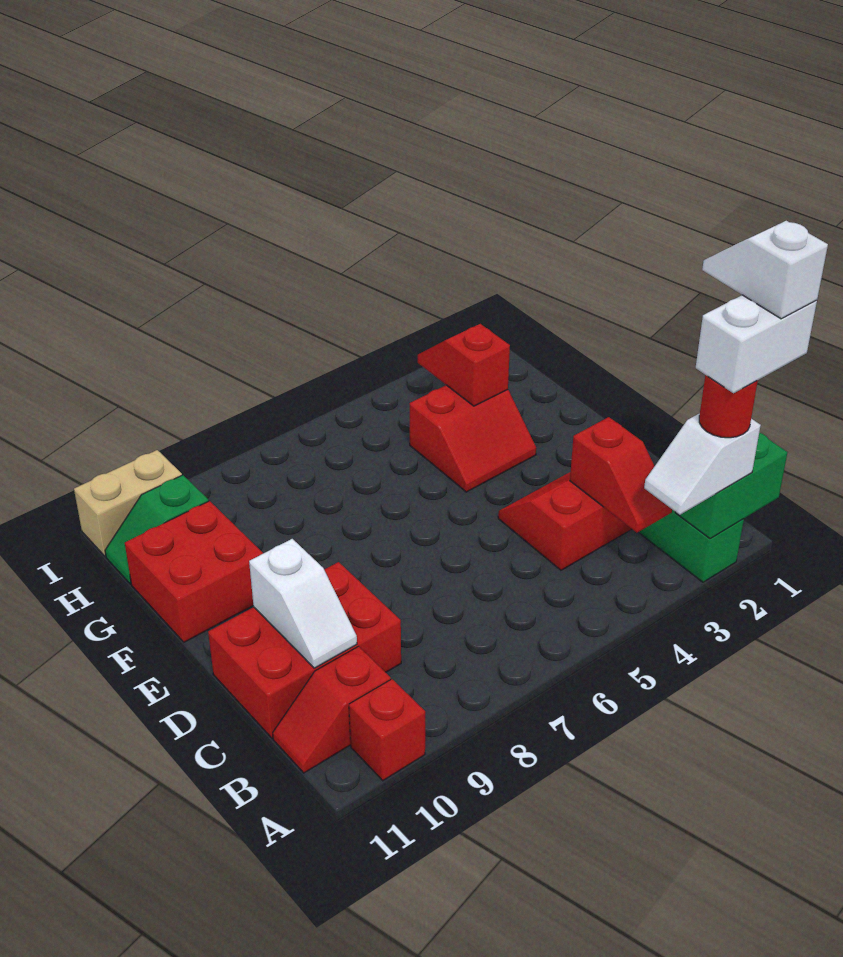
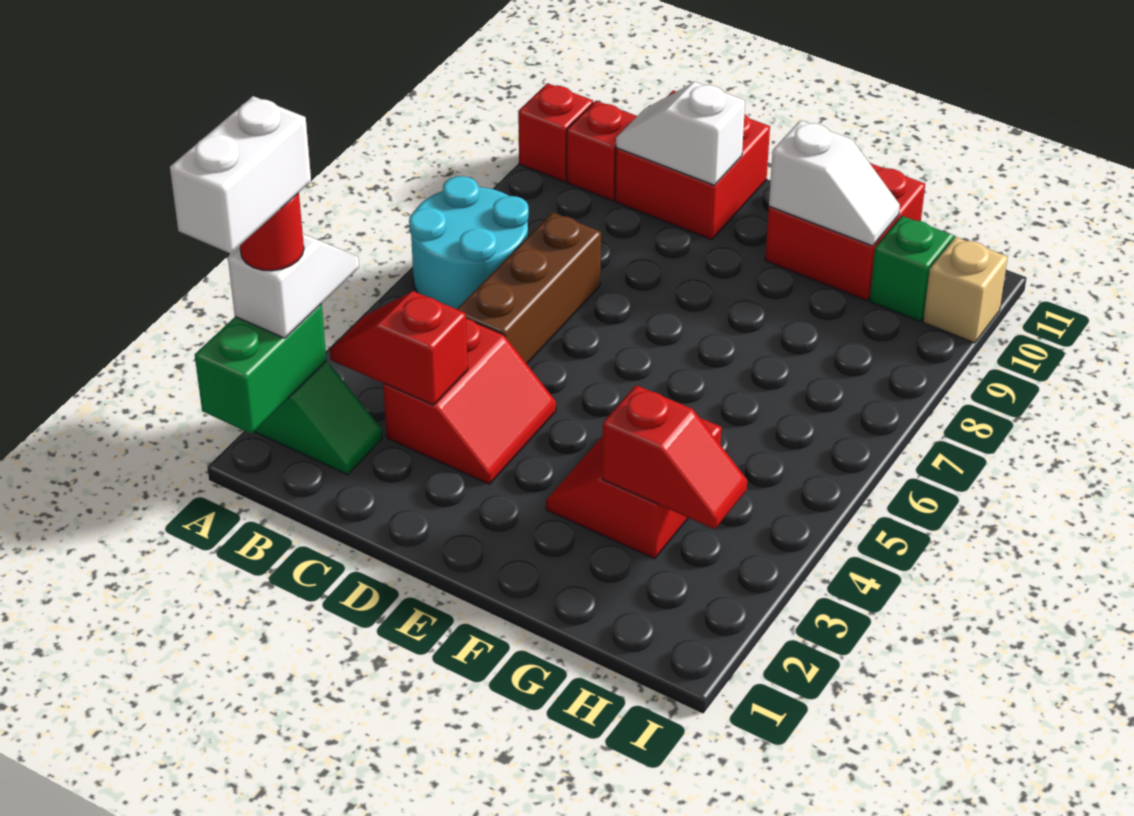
white slope A1:B1 level 6 top A -> white slope F10:G10 level 2 top F
none -> cyan round brick A6:B7 level 1
none -> brown brick C5:C7 level 1
red brick C9:D11 level 1 -> red brick C10:D11 level 1
tan brick I10:I11 level 1 -> tan brick I10 level 1

